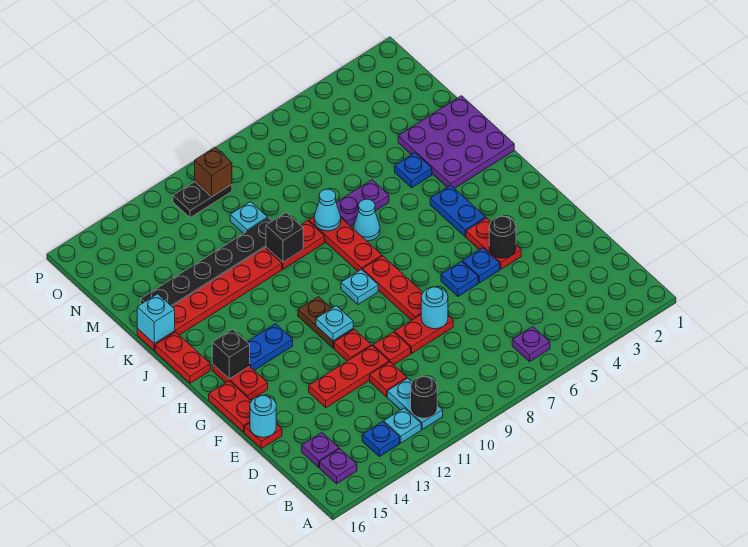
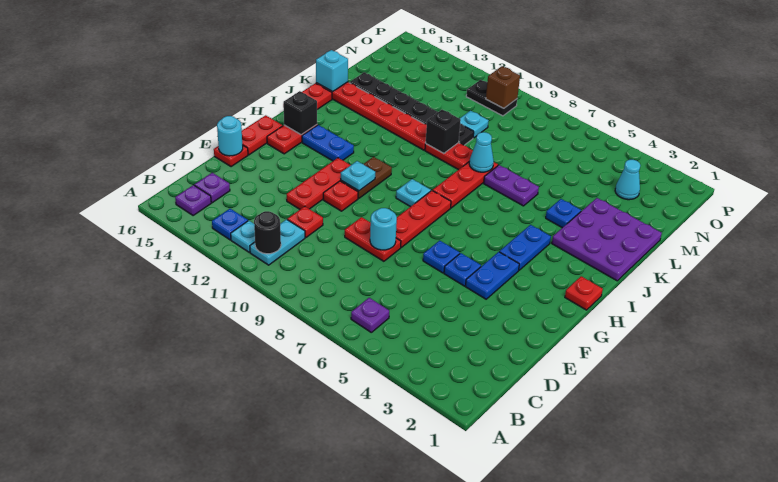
red plate E10 level 1 -> red plate H1 level 1
red plate E11:E13 level 1 -> red plate E12:G12 level 1
red plate F4:G4 level 1 -> blue plate F4:G4 level 1
black round brick F4 level 2 -> none
cyan cone J7 level 1 -> cyan cone N3 level 1

